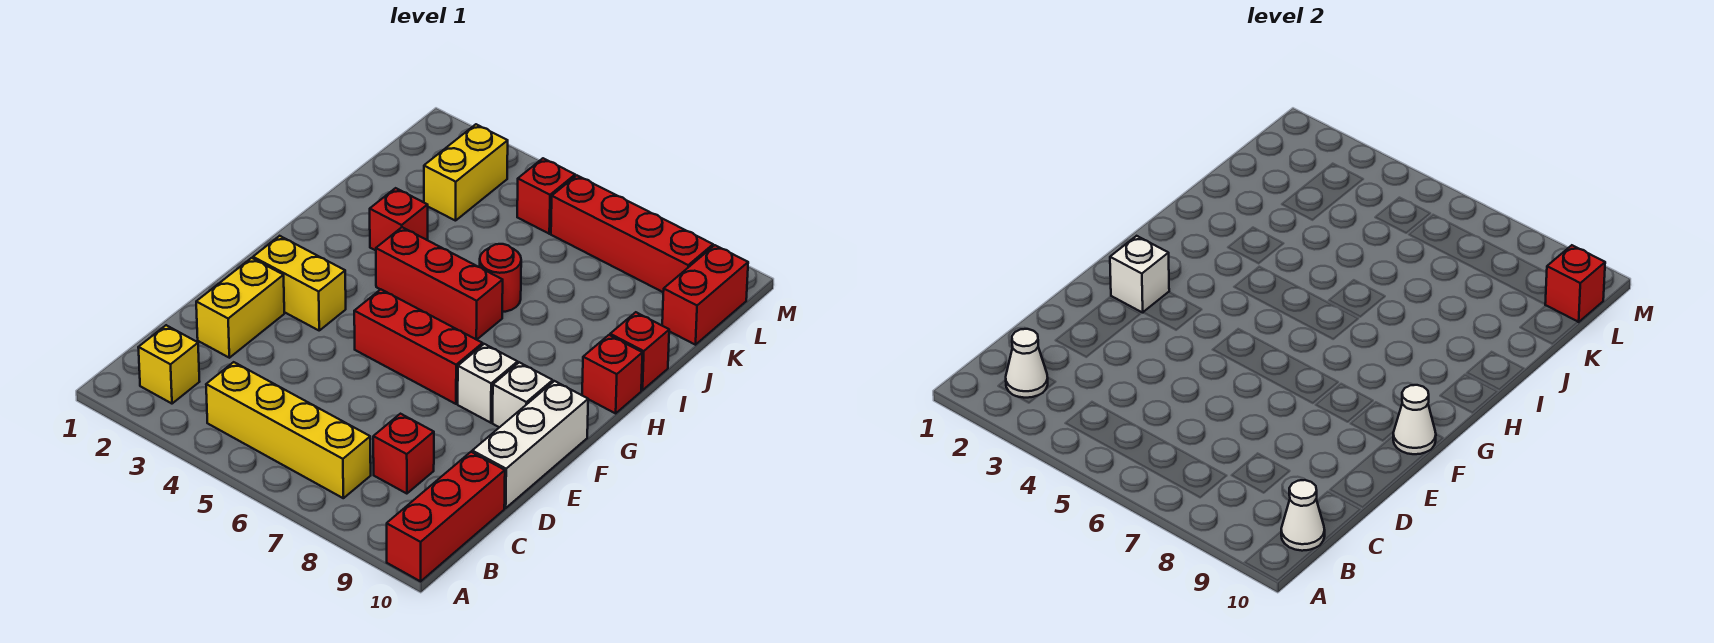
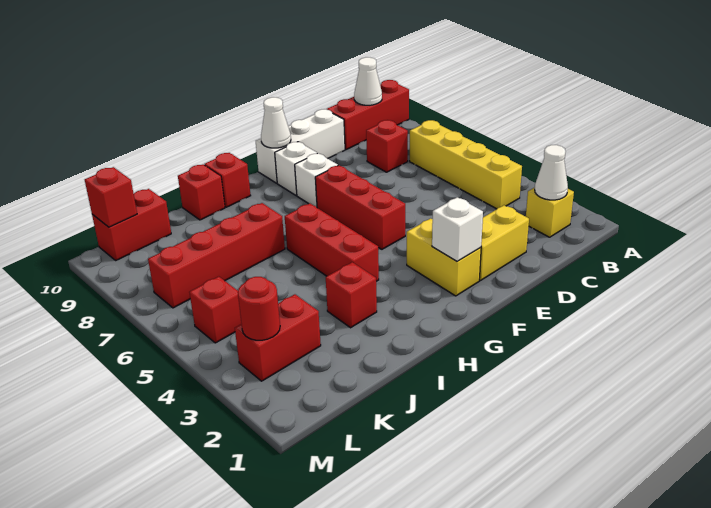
red round brick I6 level 1 -> red round brick L3 level 2
yellow brick K3:L3 level 1 -> red brick K3:L3 level 1
red brick L6:L9 level 1 -> red brick I7:L7 level 1

